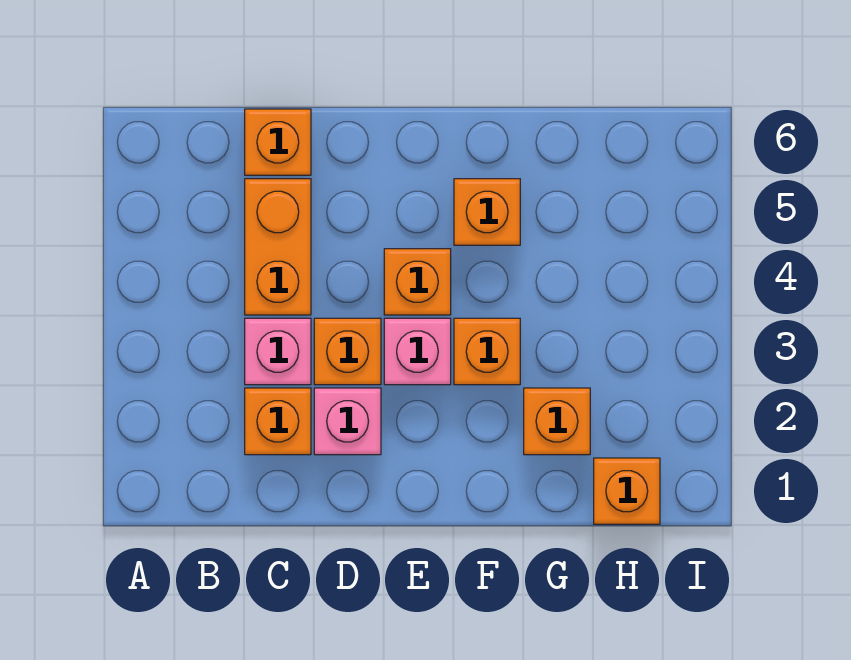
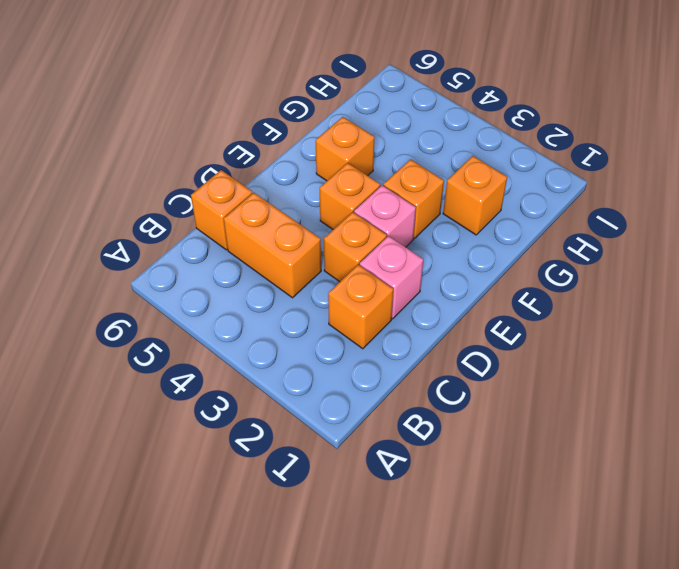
pink brick C3 level 1 -> none
orange brick H1 level 1 -> none

